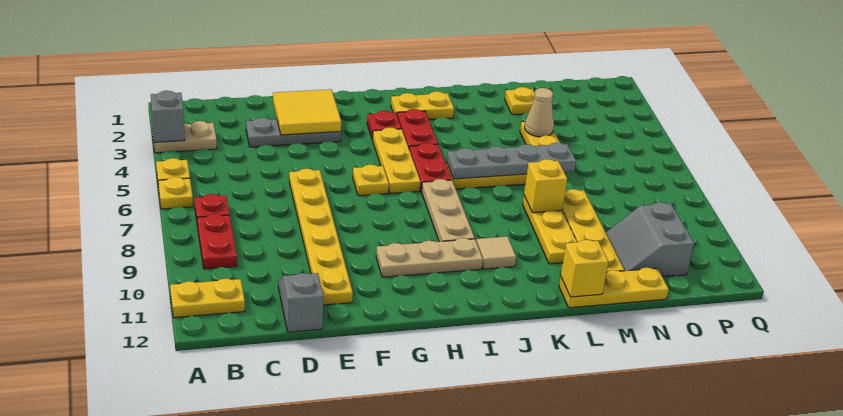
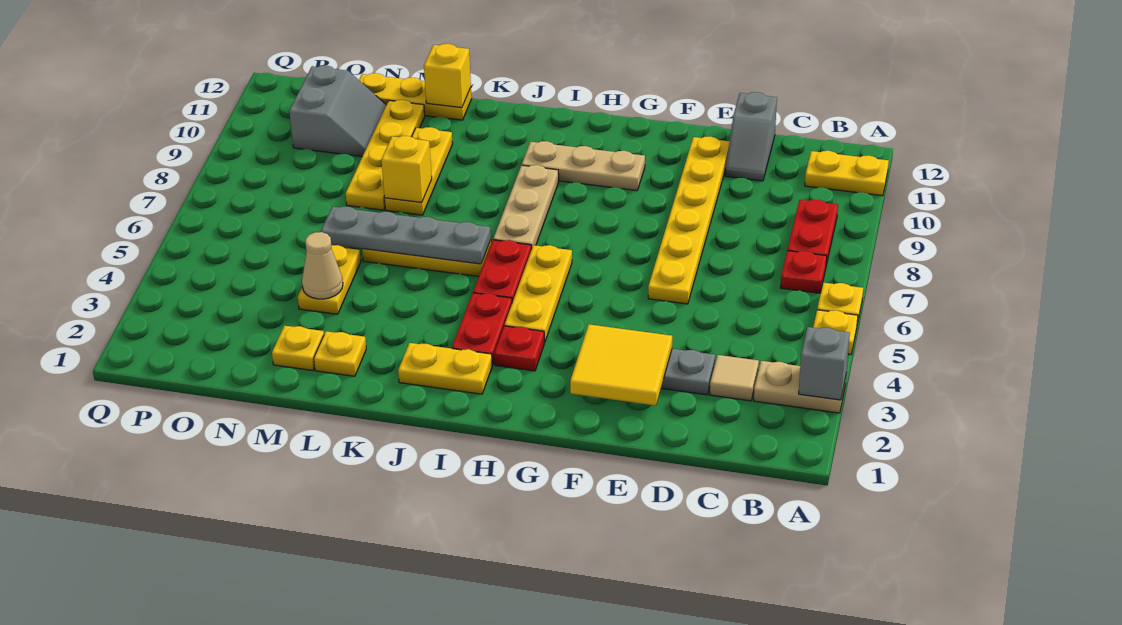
yellow plate G6 level 1 -> yellow plate L2 level 1
tan tile J10 level 1 -> tan tile C3 level 1

